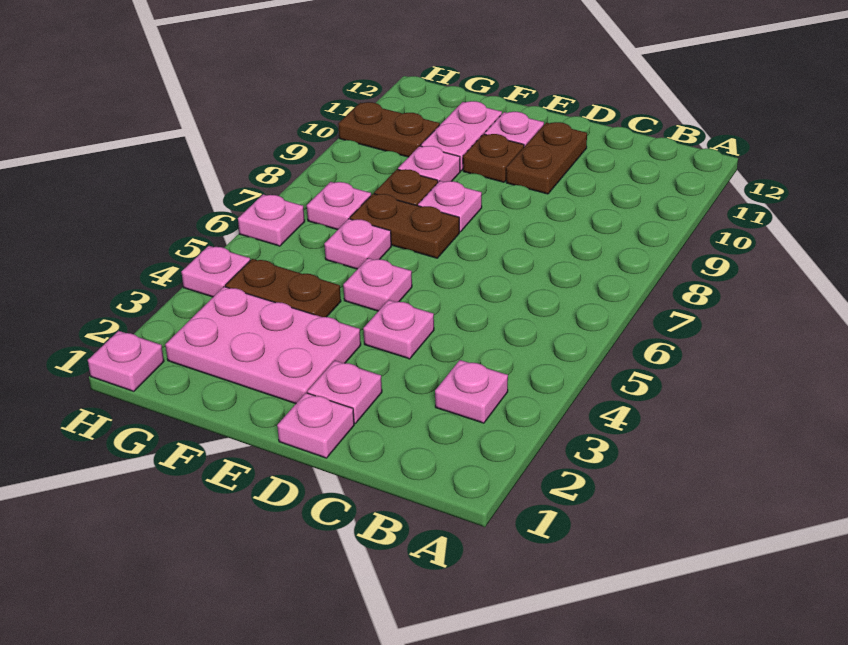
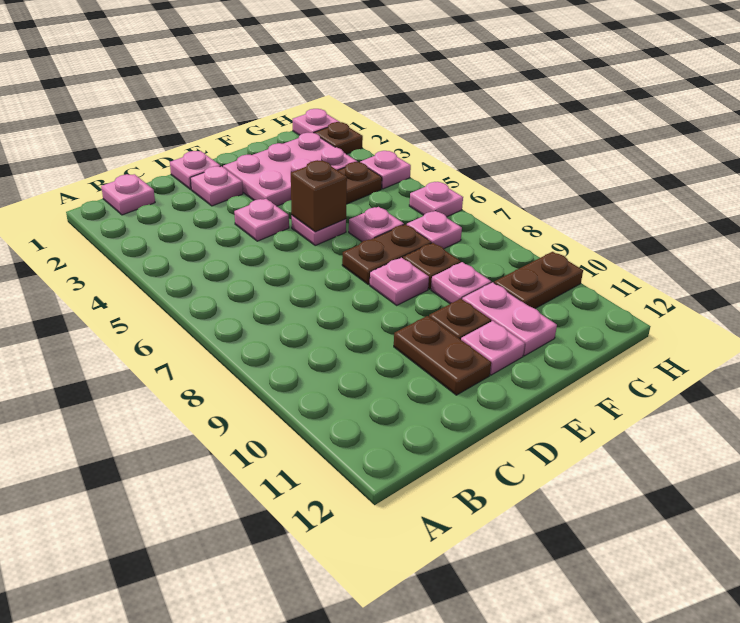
pink plate B3 level 1 -> pink plate B1 level 1
none -> brown brick E5 level 2
none -> brown plate H2 level 1

